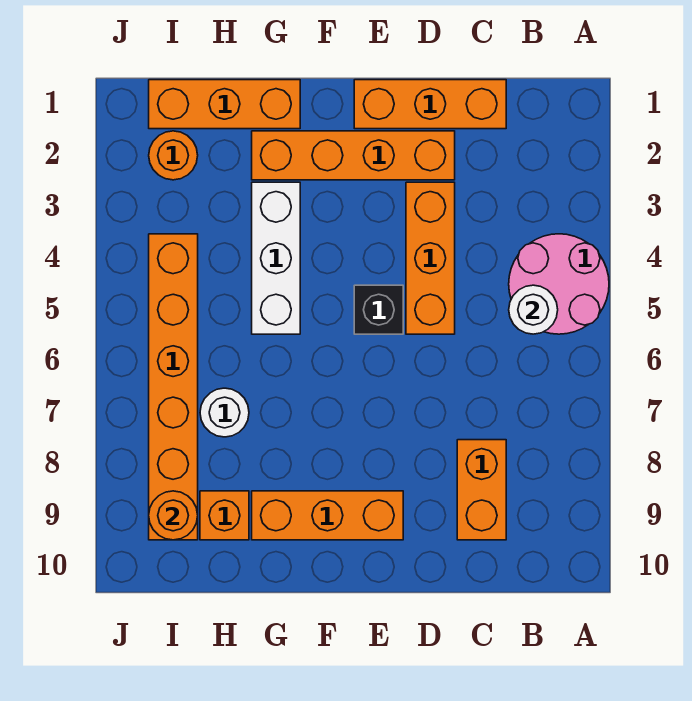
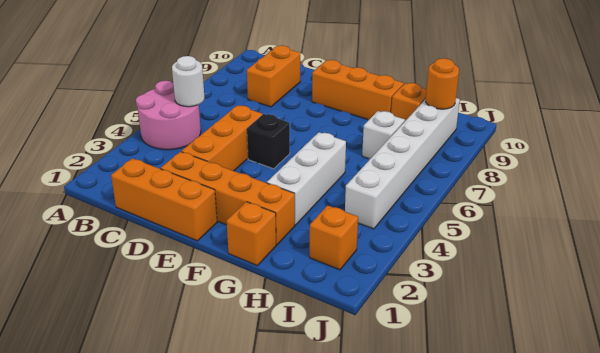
orange brick G1:I1 level 1 -> orange brick G1 level 1
white round brick H7 level 1 -> white brick H7 level 1
orange round brick I2 level 1 -> orange brick I2 level 1
orange brick I4:I9 level 1 -> white brick I4:I9 level 1

